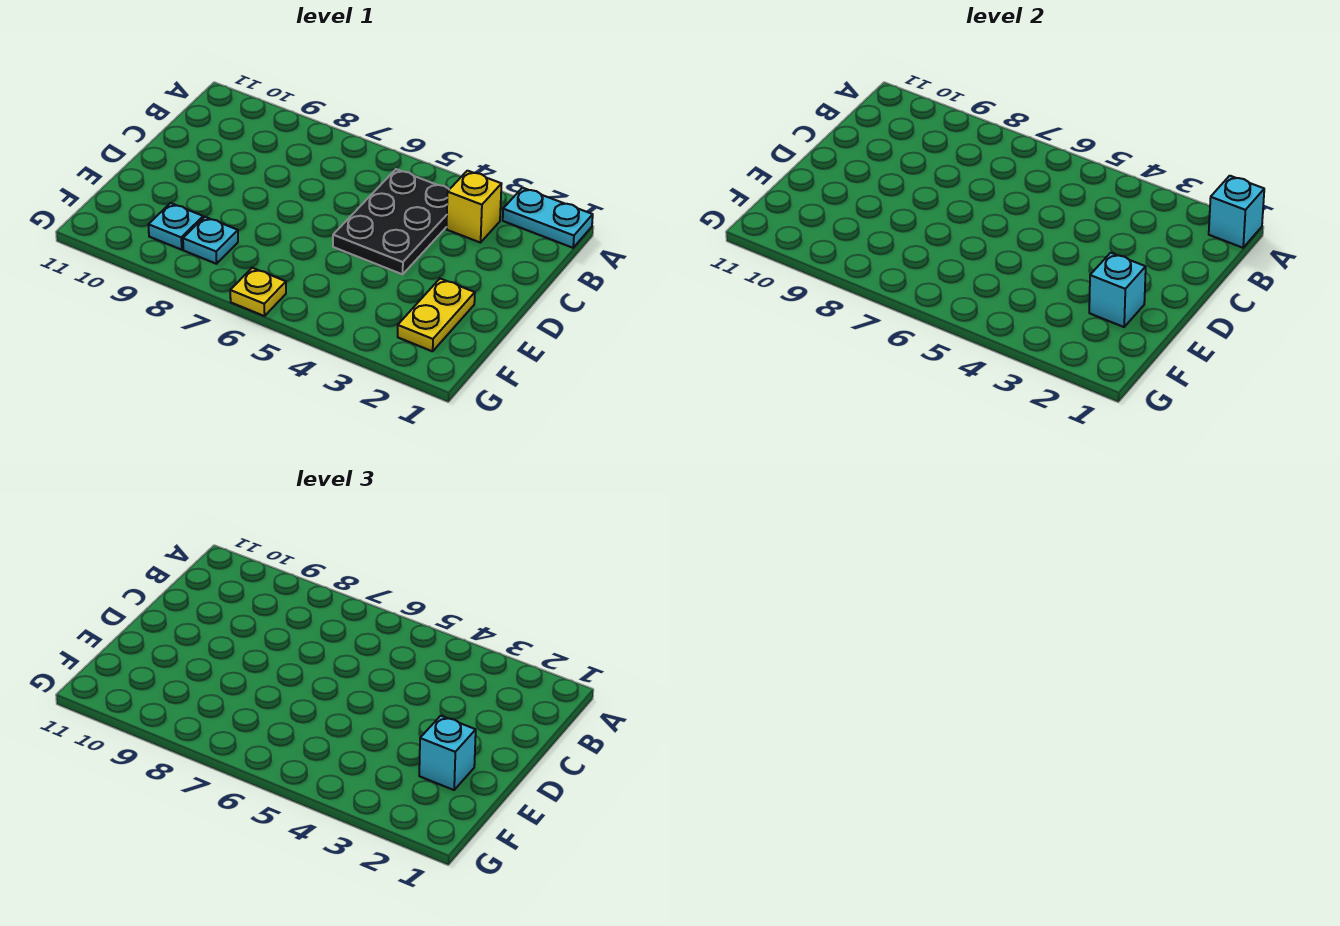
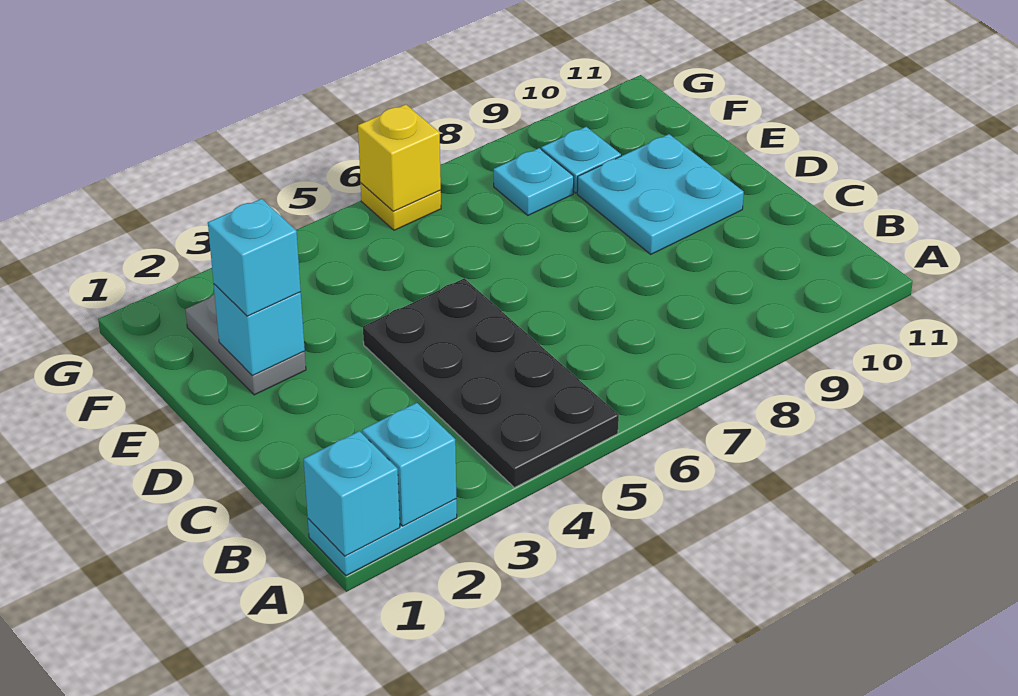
none -> cyan brick A2 level 2
yellow brick B3 level 1 -> yellow brick G6 level 2
black plate B4:D5 level 1 -> black plate A4:D5 level 1
none -> cyan plate D9:E10 level 1
yellow plate E2:F2 level 1 -> grey plate E2:F2 level 1

